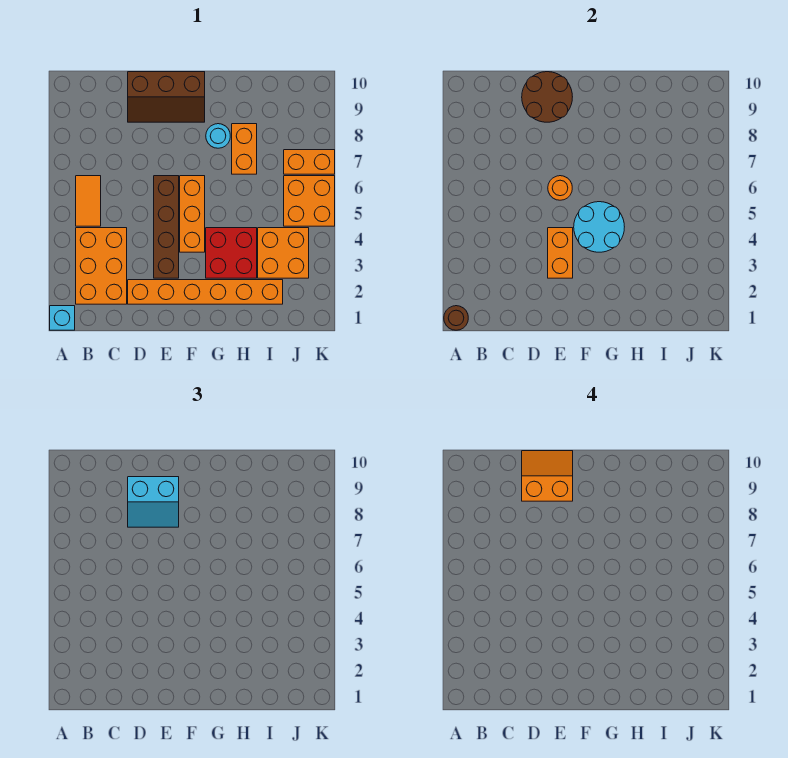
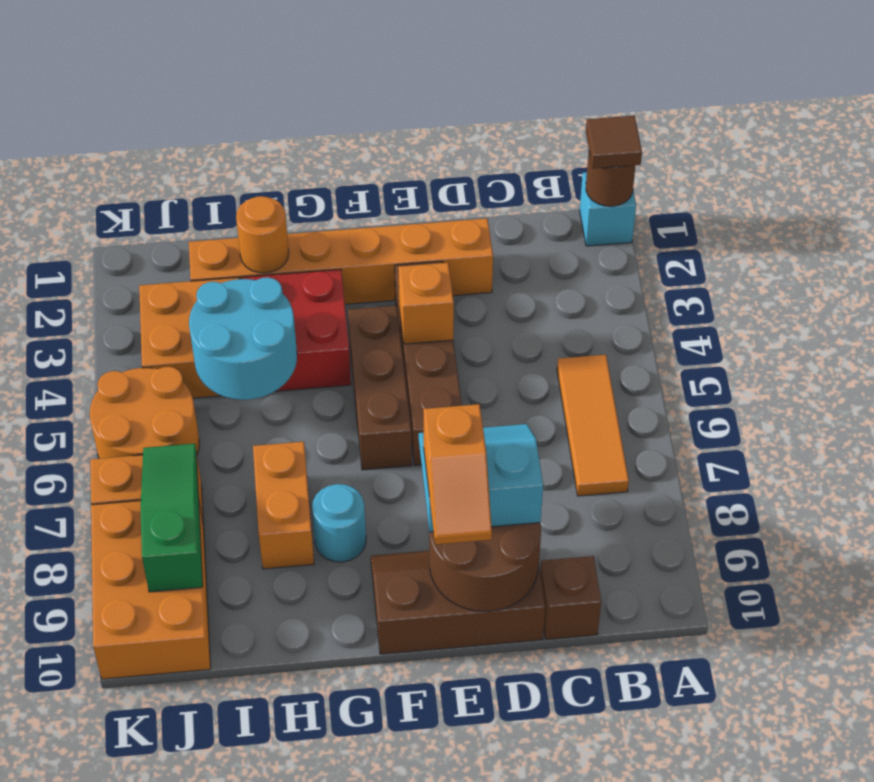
none -> brown tile A1 level 3
orange brick B2:C4 level 1 -> orange brick J8:K10 level 1
orange tile B5:B6 level 1 -> orange tile B5:B7 level 1
none -> brown brick C10 level 1
orange slope D9:E10 level 4 top 9 -> orange slope E9:E10 level 4 top 9
orange brick E3:E4 level 2 -> orange brick E4 level 2
orange round brick E6 level 2 -> orange round brick H2 level 2
orange brick F4:F6 level 1 -> brown brick F4:F6 level 1
cyan round brick F4:G5 level 2 -> cyan round brick H4:I5 level 2
orange brick J5:K6 level 1 -> orange round brick J5:K6 level 1
none -> green slope J7:J9 level 2 top 9

